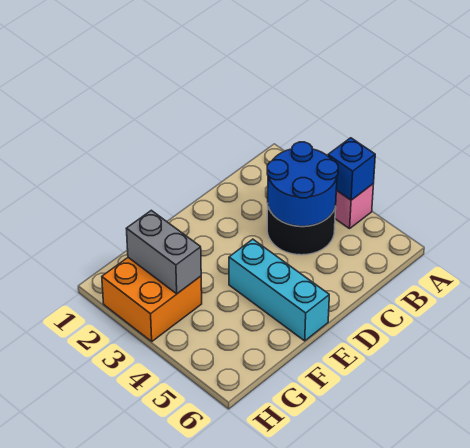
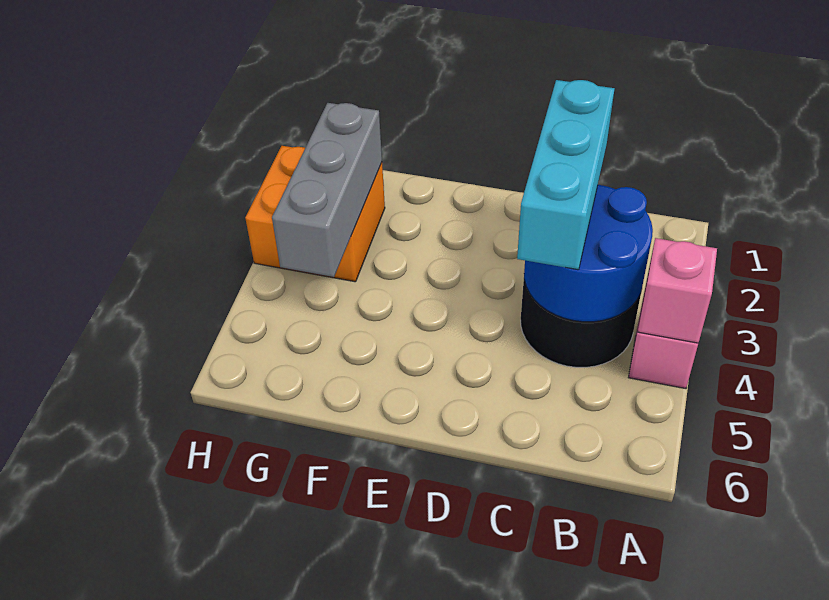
blue brick A4 level 2 -> pink brick A4 level 2
cyan brick E4:E6 level 1 -> cyan brick C2:C4 level 3
grey brick G2:G3 level 2 -> grey brick G2:G4 level 2

